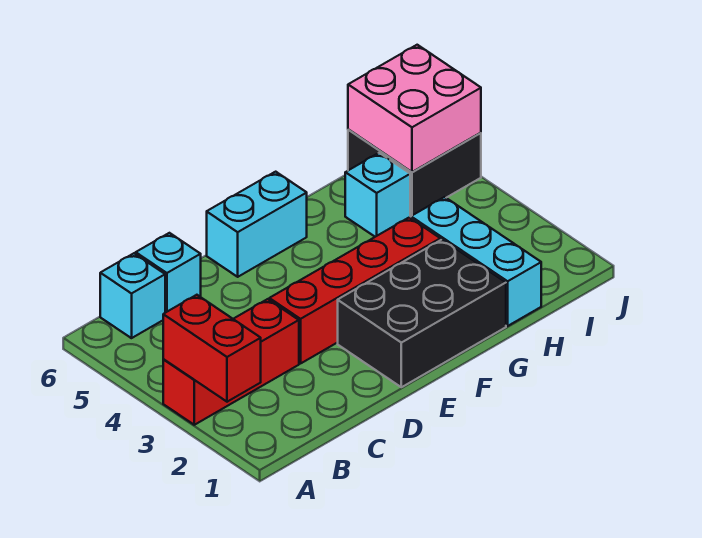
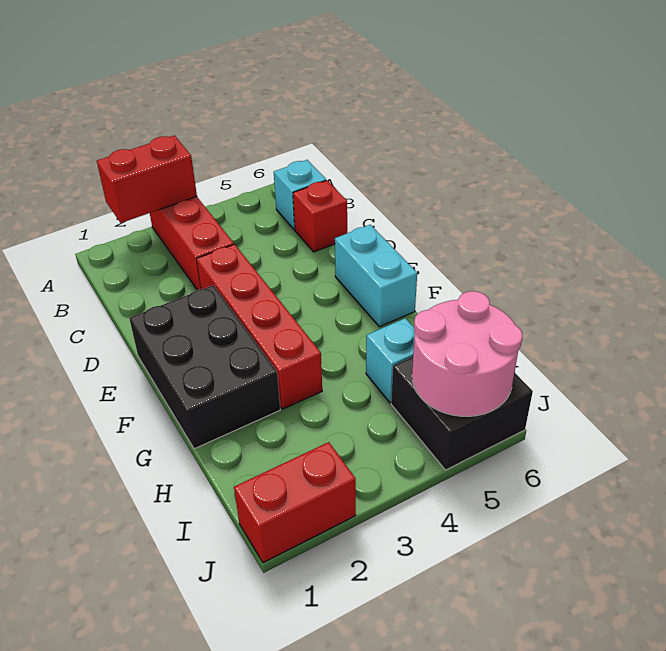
cyan brick C6 level 1 -> red brick C6 level 1
cyan brick H1:H3 level 1 -> none
pink brick I5:J6 level 2 -> pink round brick I5:J6 level 2
none -> red brick J1:J2 level 1

